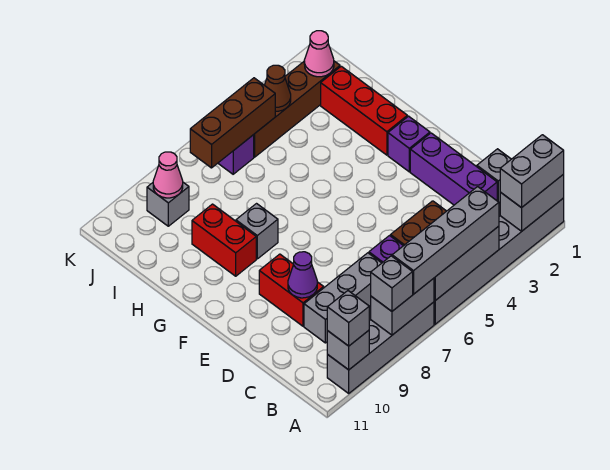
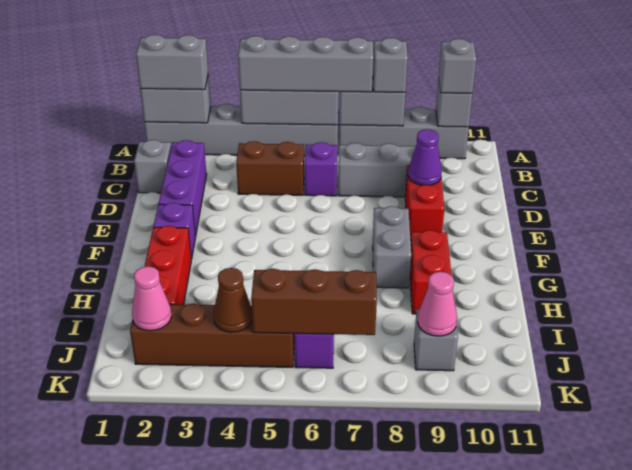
grey brick G8 level 1 -> grey brick F8:G8 level 1

